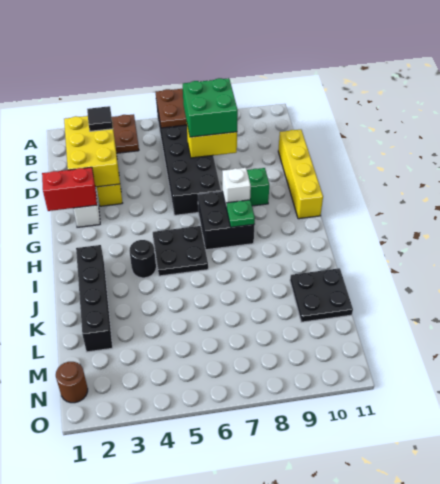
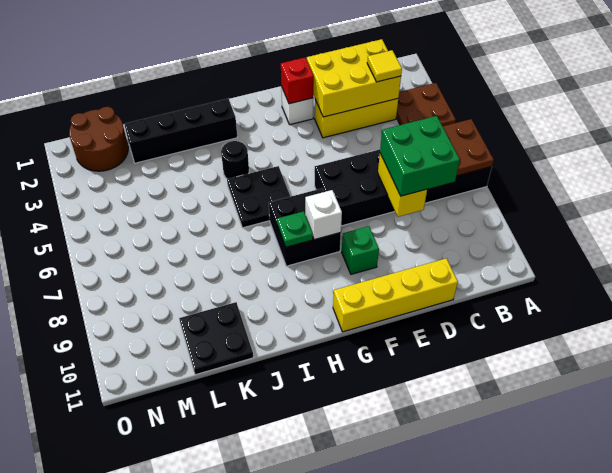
black tile C3 level 3 -> yellow tile C3 level 3
red brick F1:F2 level 2 -> red brick F2 level 2
brown round brick N1 level 1 -> brown round brick M1:N2 level 1

